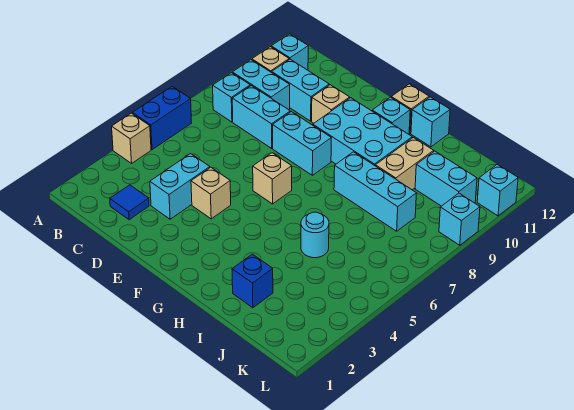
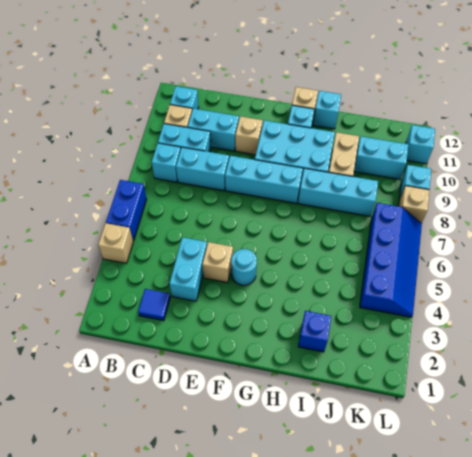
cyan brick E8:F8 level 1 -> cyan brick E8:G8 level 1
tan brick F6 level 1 -> tan brick L8 level 1
cyan round brick I5 level 1 -> cyan round brick F4 level 1
none -> blue slope K4:L7 level 1 top K

